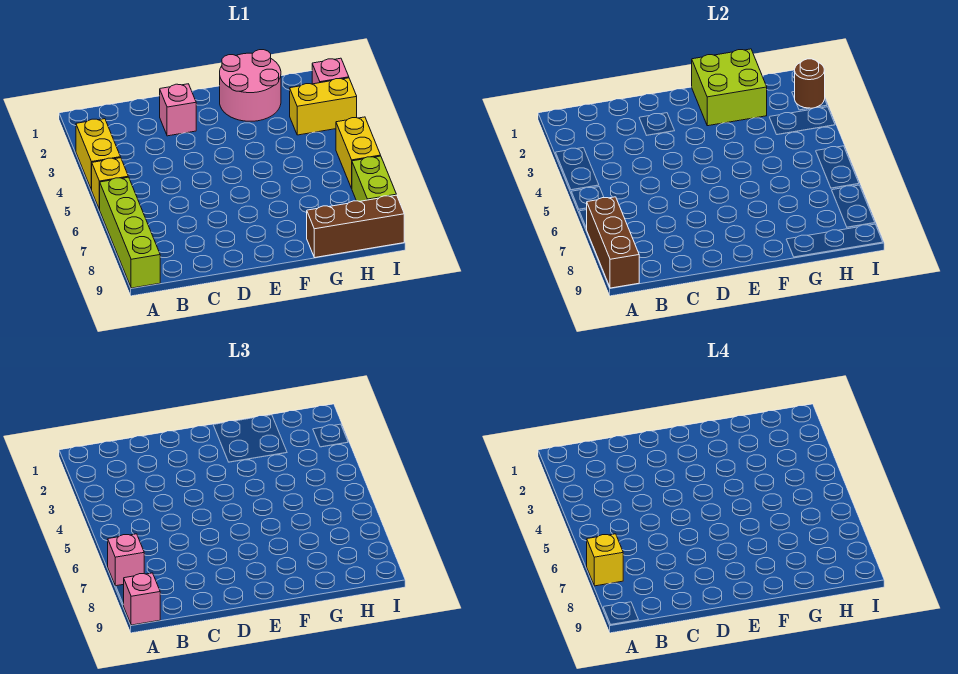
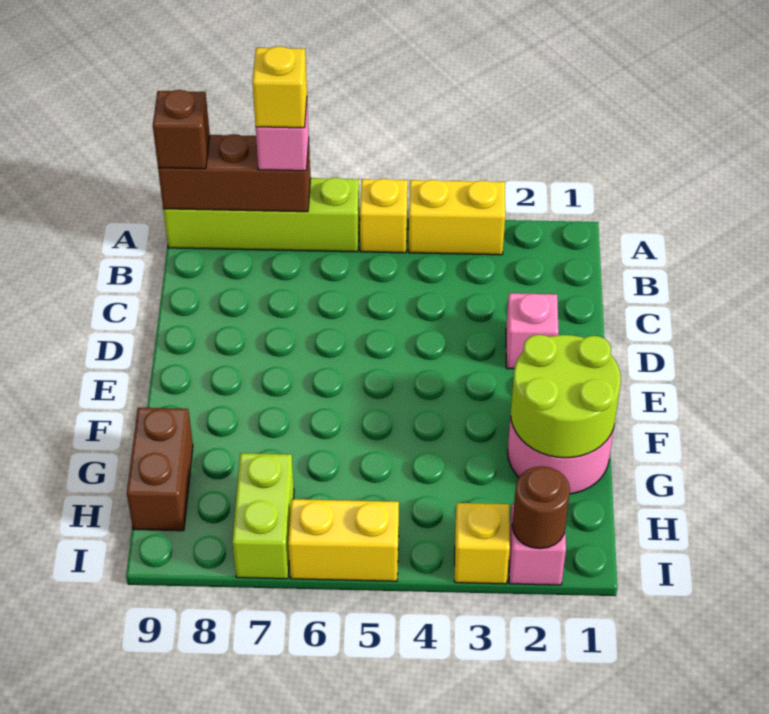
pink brick A9 level 3 -> brown brick A9 level 3
lime brick F1:G2 level 2 -> lime round brick F1:G2 level 2
brown brick G9:I9 level 1 -> brown brick G9:H9 level 1
yellow brick H3:I3 level 1 -> yellow brick I3 level 1
lime brick I7:I8 level 1 -> lime brick H7:I7 level 1

